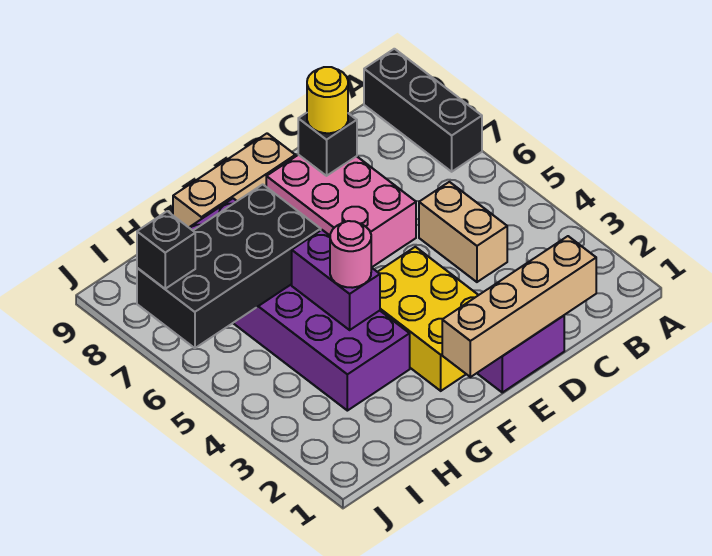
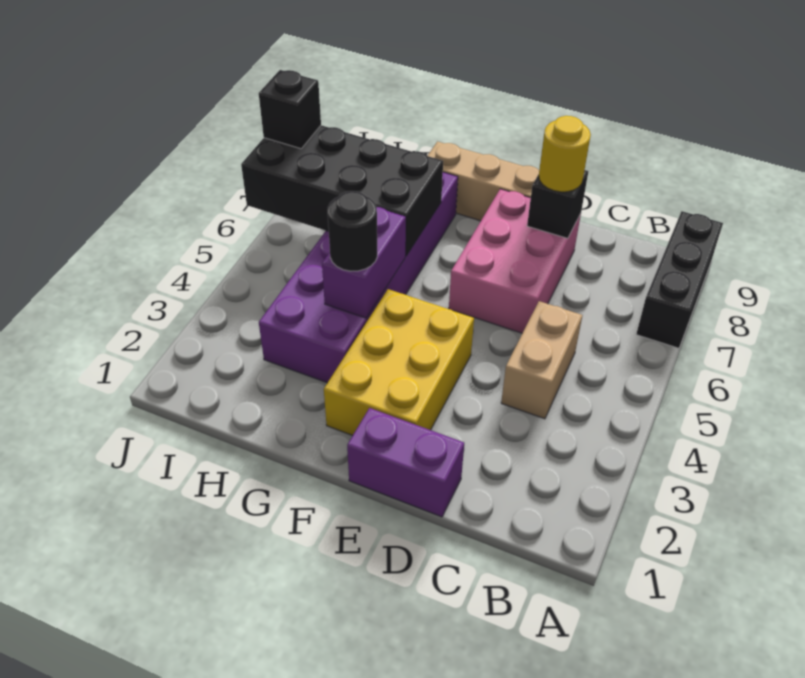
tan brick C1:F1 level 2 -> none
pink round brick G4 level 3 -> black round brick G4 level 3

